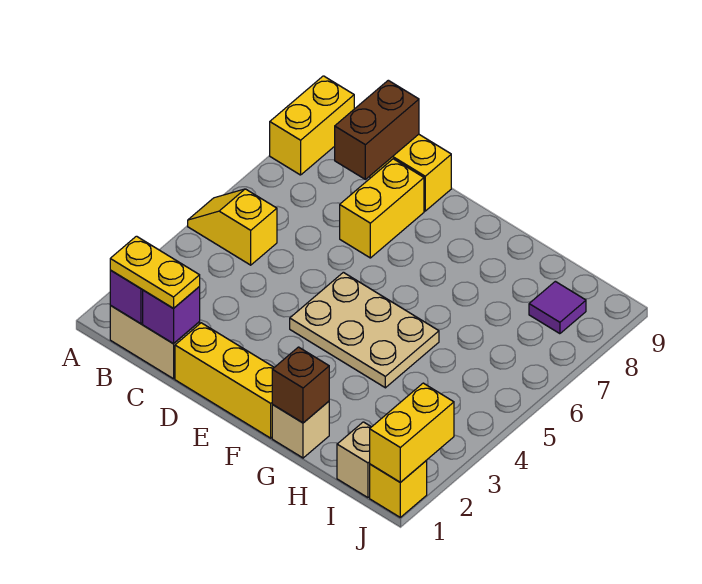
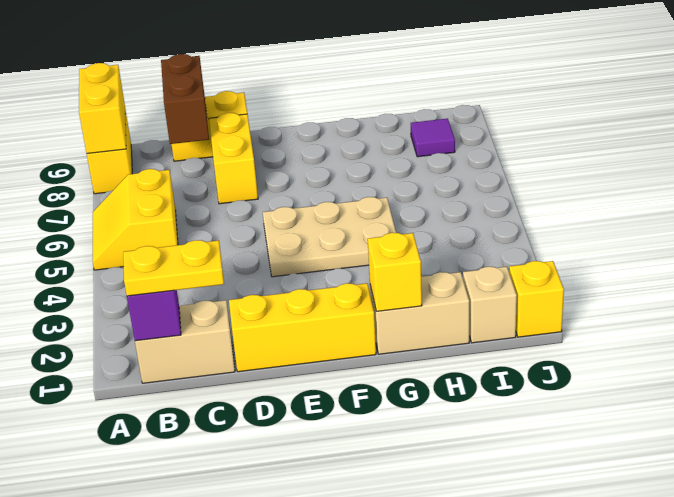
yellow slope A5:B5 level 1 top B -> yellow slope A5:B6 level 1 top B
purple brick C1 level 2 -> none
tan brick G1 level 1 -> tan brick G1:H1 level 1
brown brick G1 level 2 -> yellow brick G1 level 2
yellow brick J1:J2 level 2 -> yellow brick A8:A9 level 2

